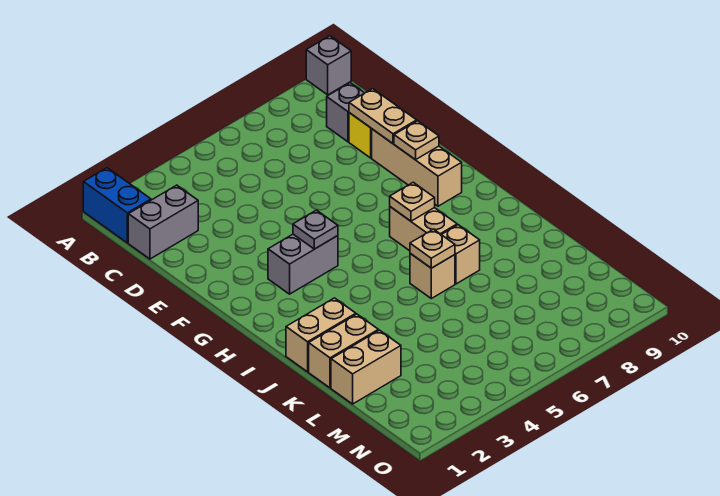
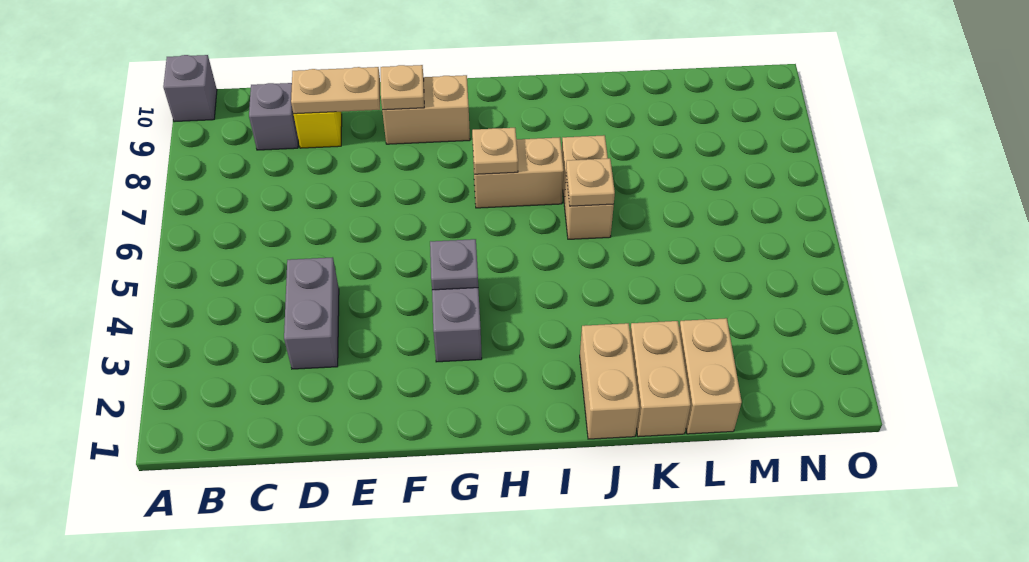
blue brick A1:B1 level 1 -> none
grey brick C1:C2 level 1 -> grey brick D3:D4 level 1
tan brick E9:G9 level 1 -> tan brick F9:G9 level 1

